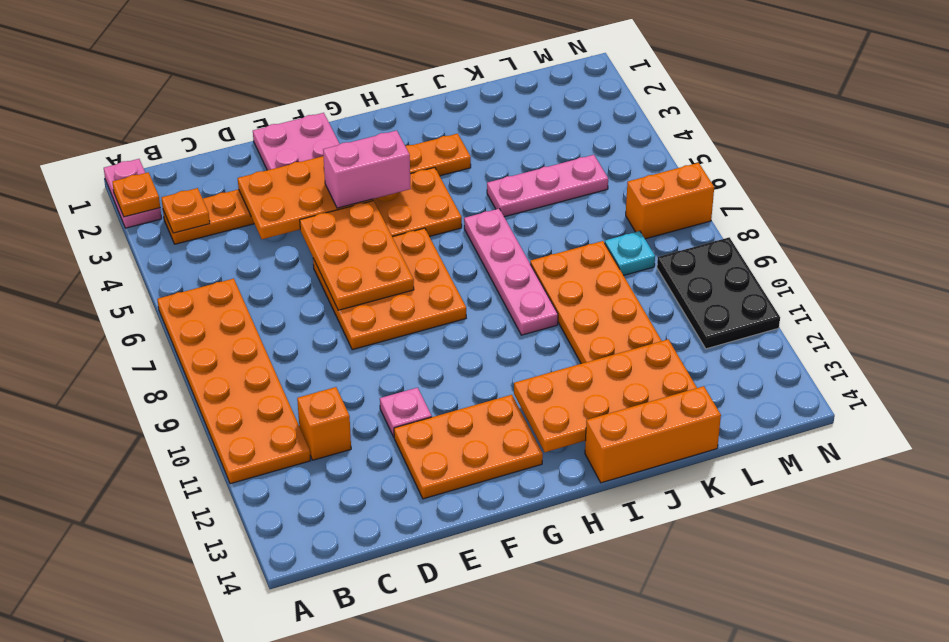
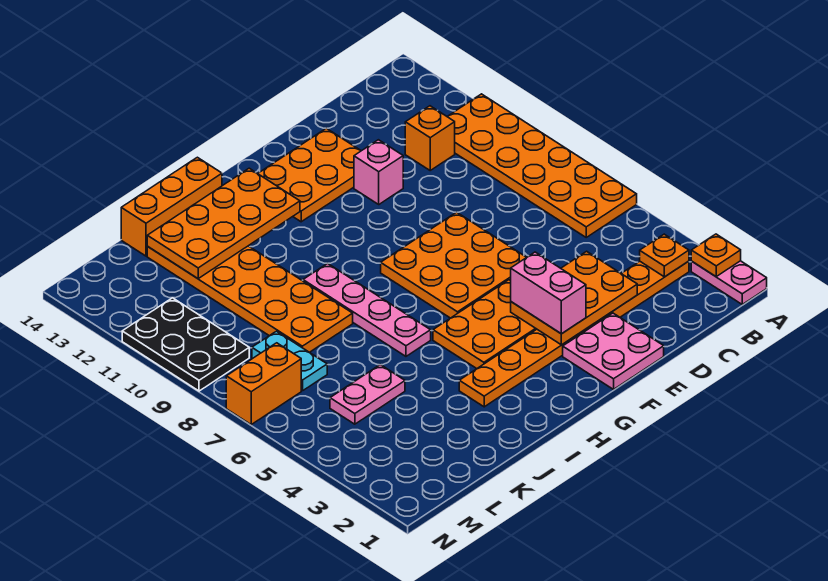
orange plate E5:F7 level 2 -> none
pink plate E11 level 1 -> pink brick E11 level 1
pink brick F4:G4 level 3 -> pink brick F3:F4 level 3
pink plate J5:L5 level 1 -> pink plate K5:L5 level 1
cyan plate L8 level 1 -> cyan plate L7:L8 level 1

